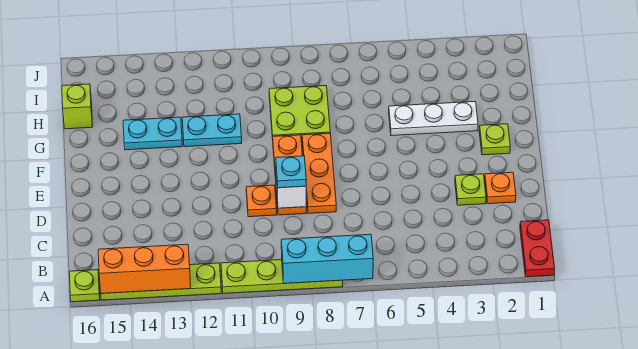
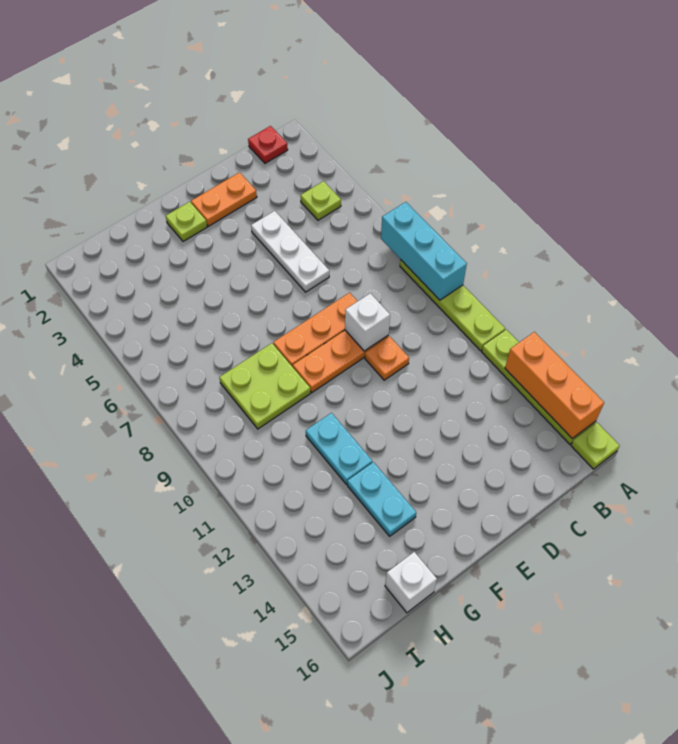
red plate A1:B1 level 1 -> red plate B1 level 1
orange plate D2 level 1 -> orange plate D2:E2 level 1
lime plate D3 level 1 -> lime plate B4 level 1
cyan plate D9 level 3 -> none
white plate G3:G5 level 1 -> white plate D4:D6 level 1
lime brick H16 level 1 -> white brick H16 level 1

